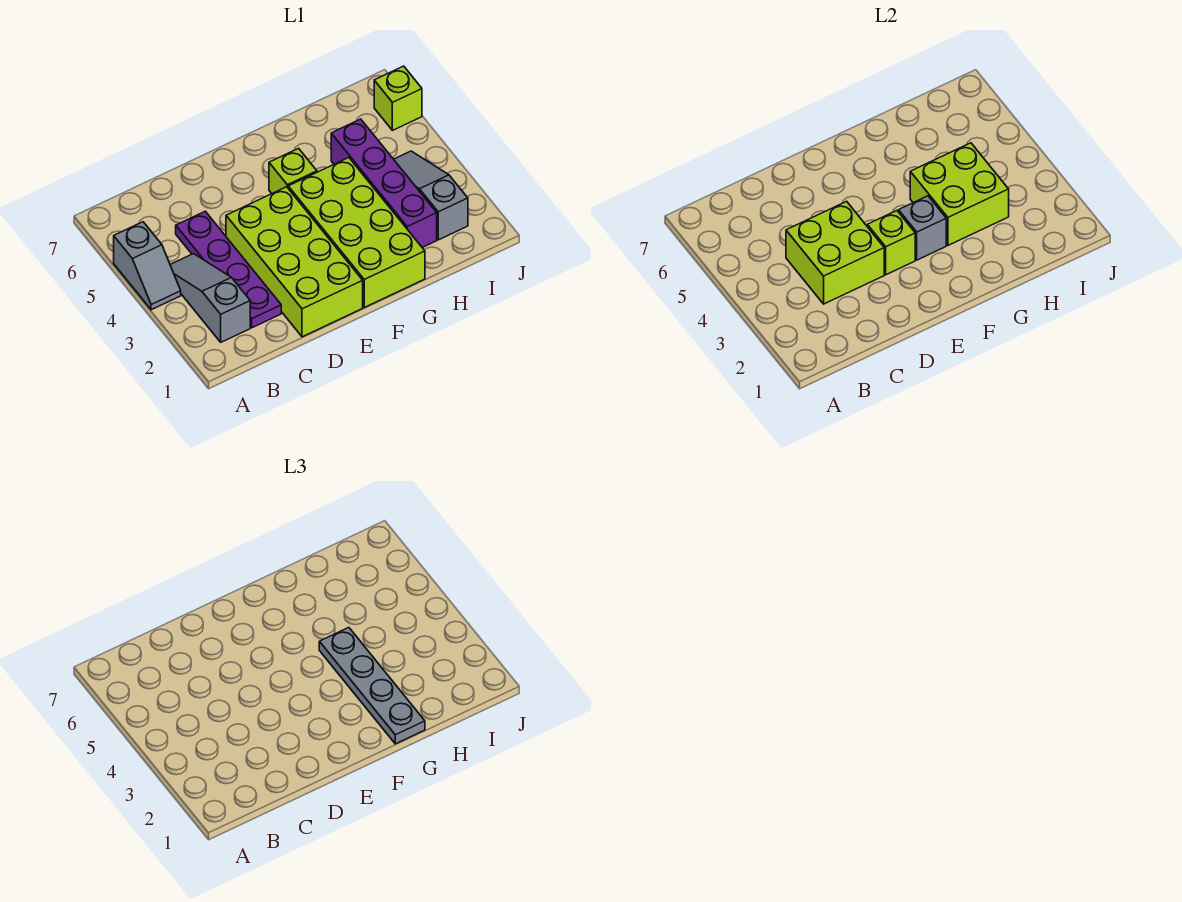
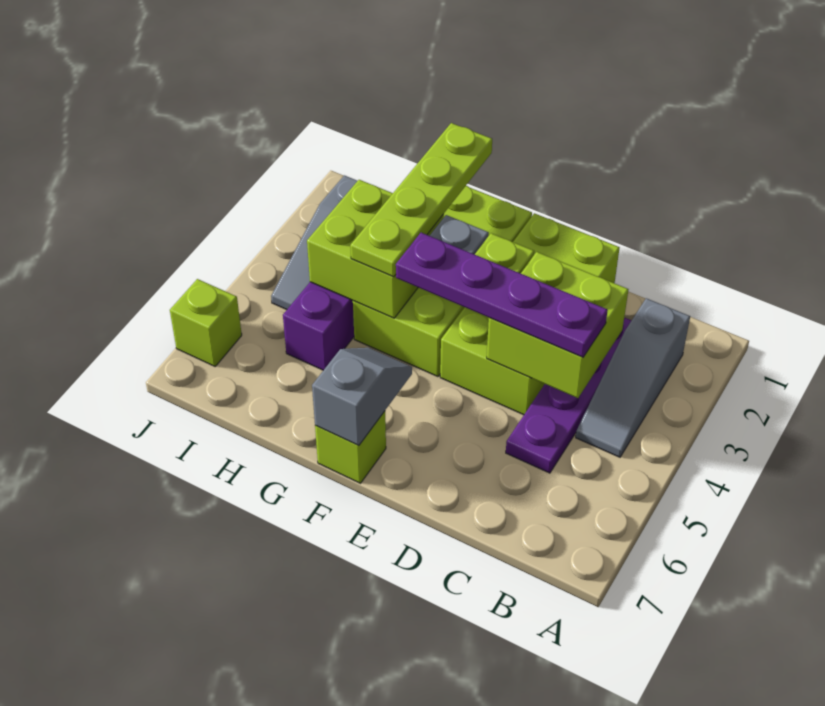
grey slope A4:A5 level 1 top 5 -> grey slope F6:F7 level 2 top 7
none -> purple plate C4:F4 level 3
lime brick F5 level 1 -> lime brick F7 level 1
grey plate G1:G4 level 3 -> lime plate G1:G4 level 3

